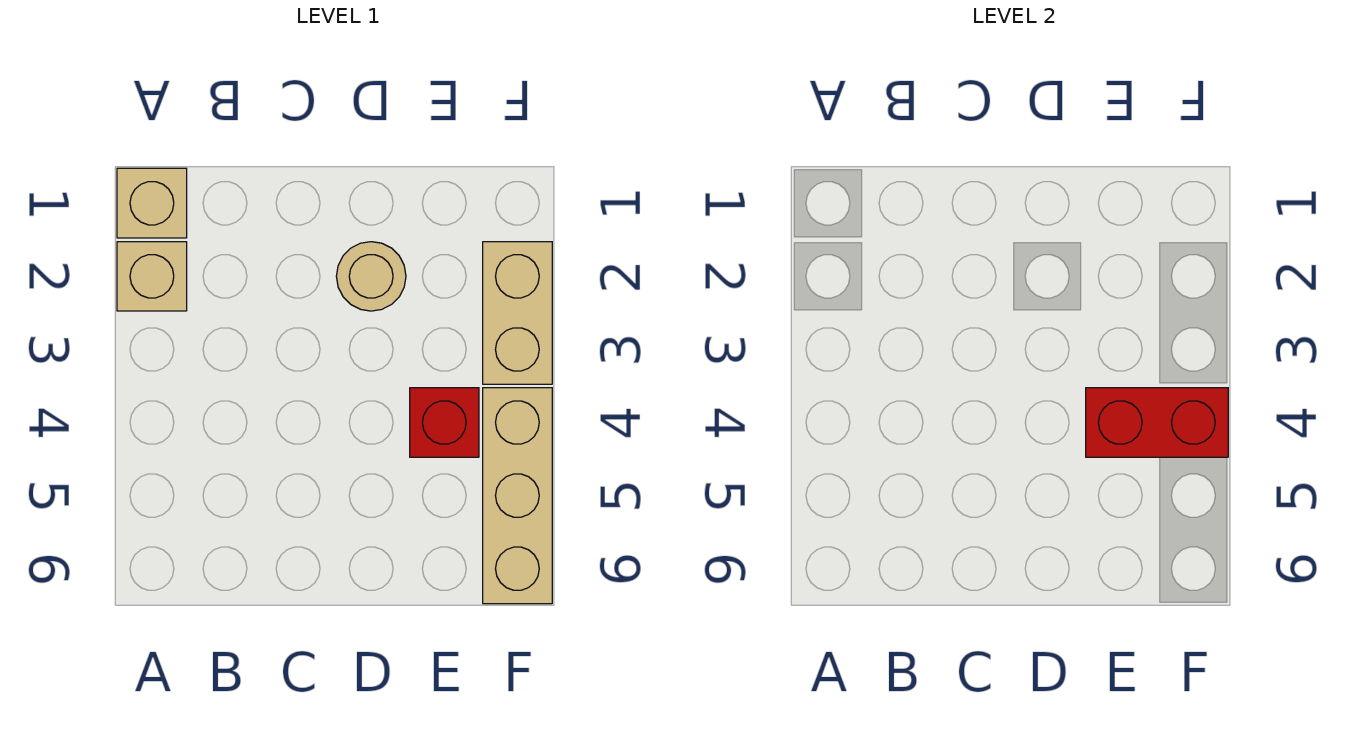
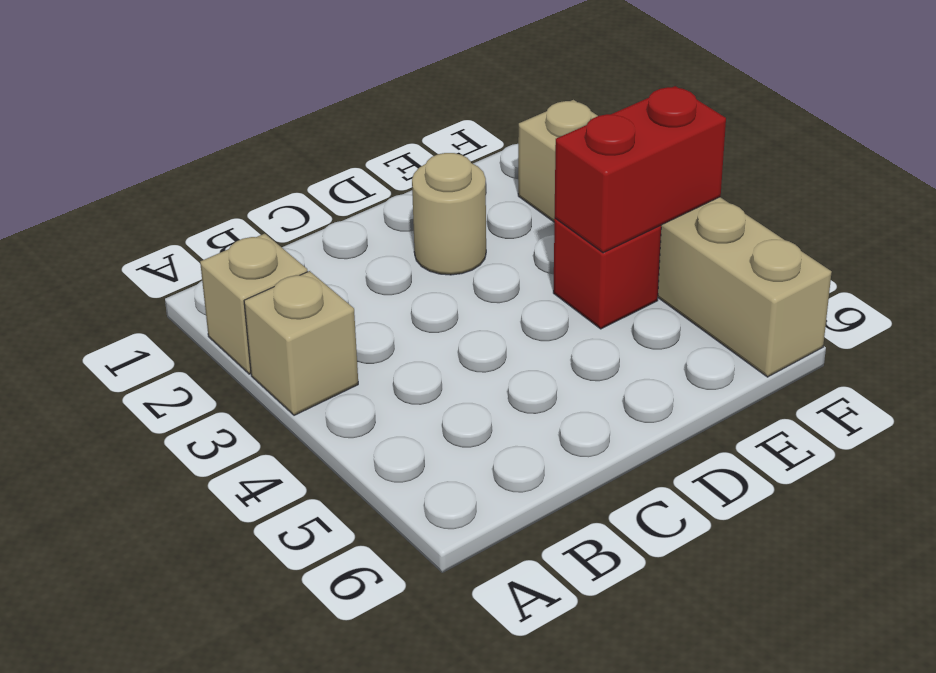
tan brick A1 level 1 -> tan brick A3 level 1

